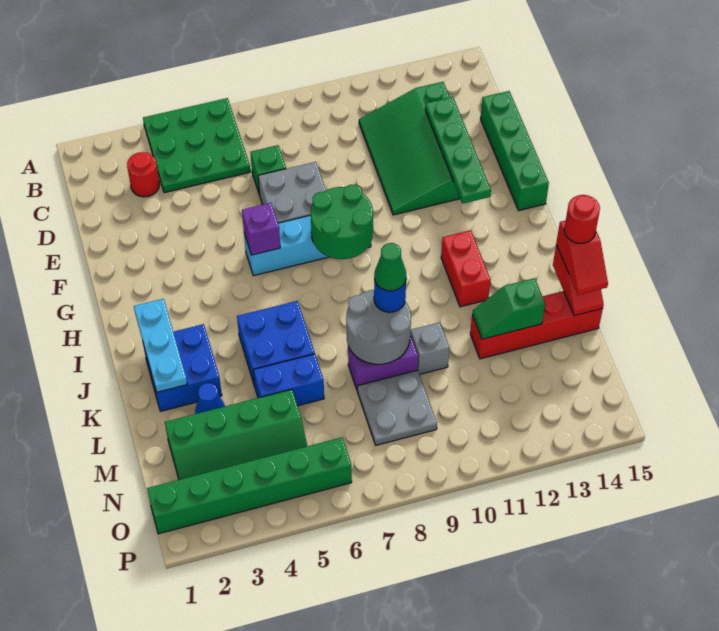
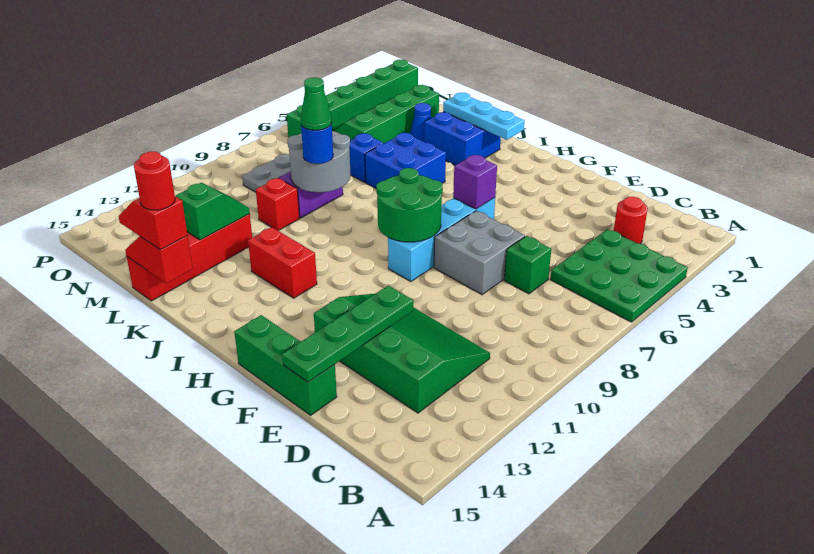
green plate D13:G13 level 2 -> green plate E12:E15 level 2
green brick D15:G15 level 1 -> green brick E15:G15 level 1
blue brick L5:L6 level 1 -> blue brick L6 level 1
grey brick L10 level 1 -> red brick L10 level 1

